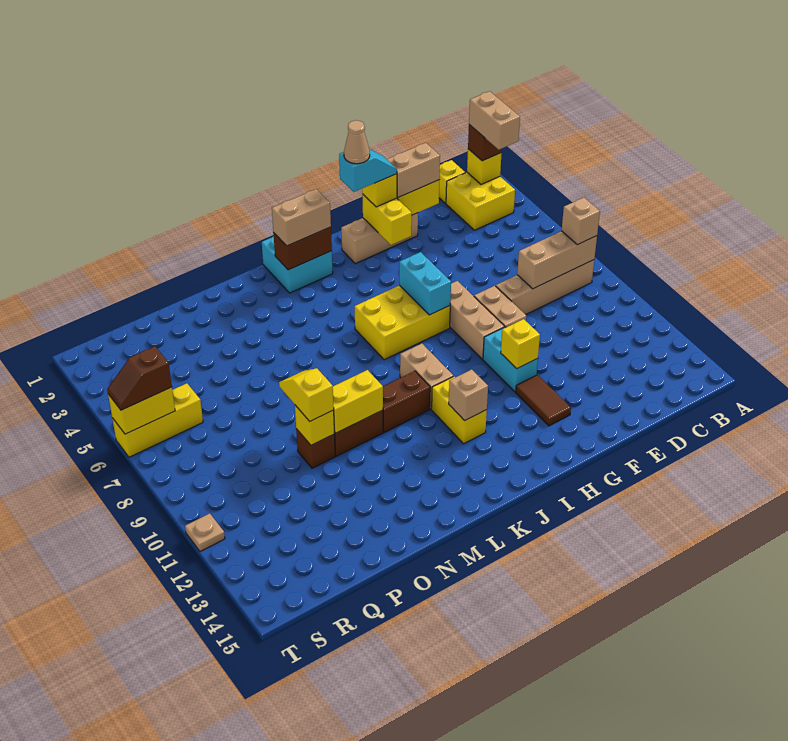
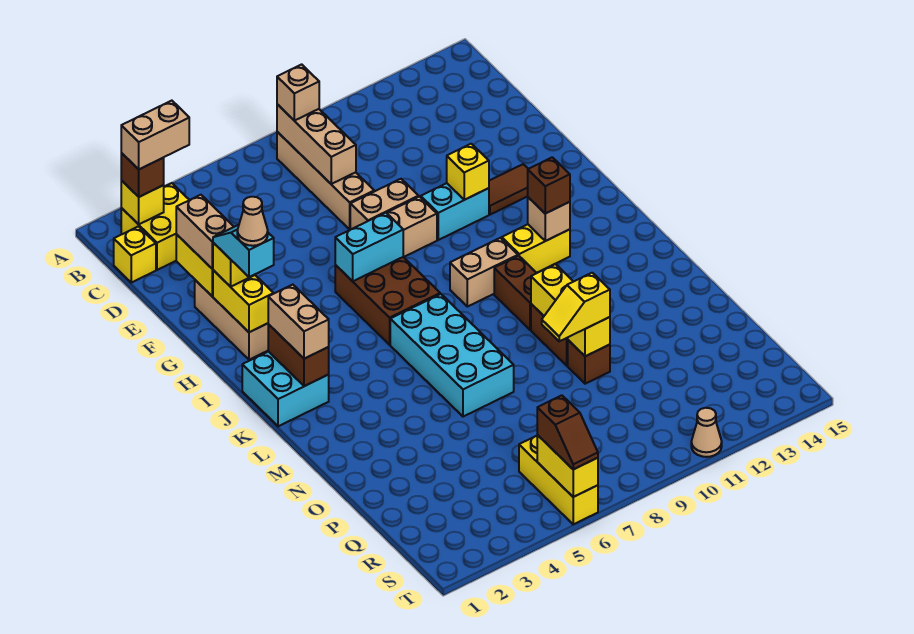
yellow brick G2:G3 level 2 -> yellow brick G2:H2 level 2
yellow brick H6:J7 level 1 -> brown brick H6:J7 level 1
none -> brown brick J12 level 3
none -> cyan brick K6:N7 level 1
tan plate T11 level 1 -> tan cone T11 level 1

